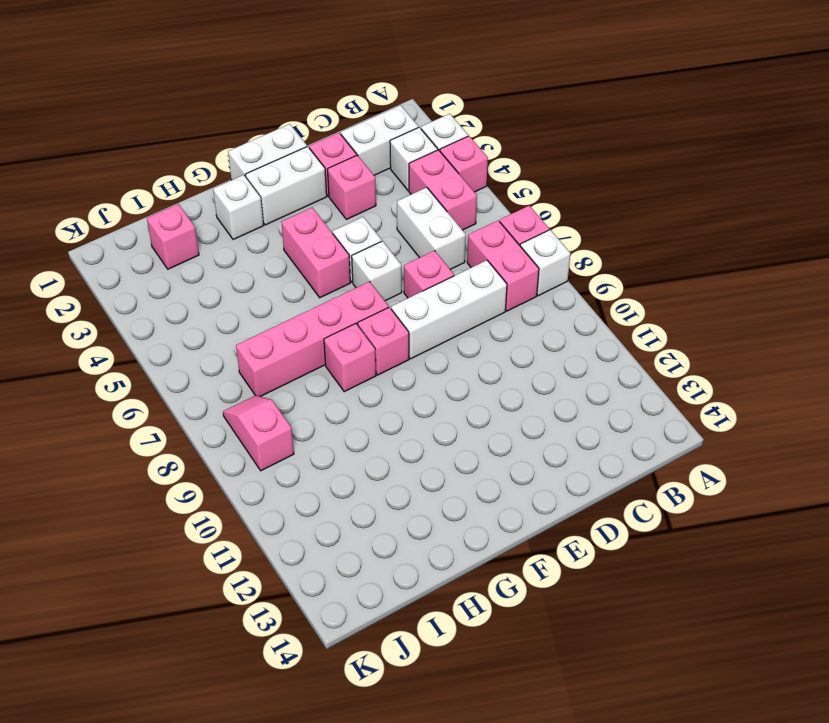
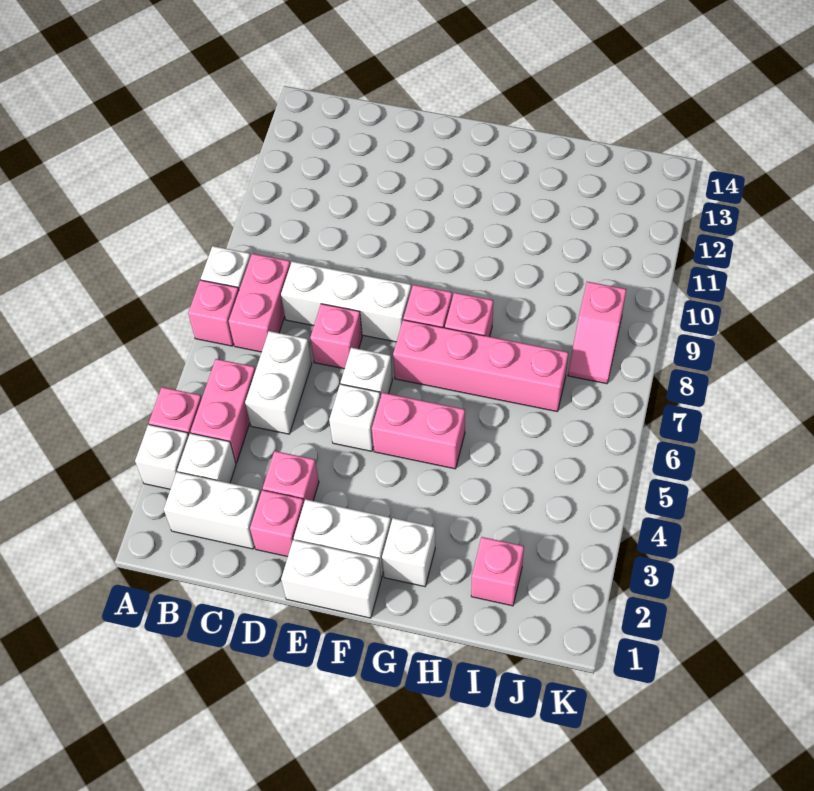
pink brick F4:F5 level 1 -> pink brick F5:G5 level 1

